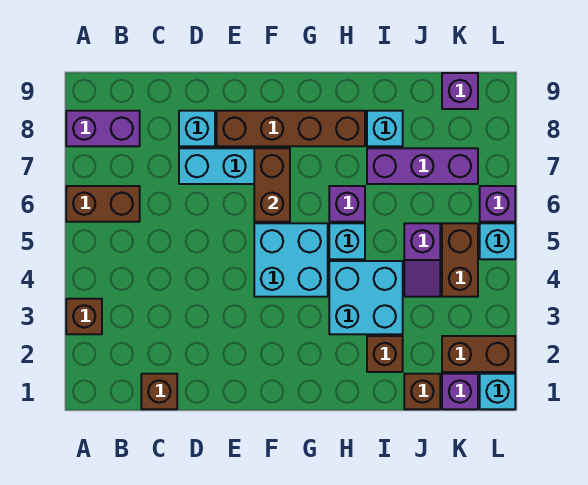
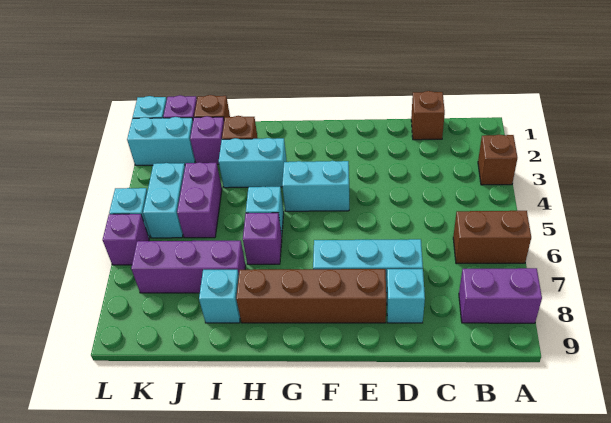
cyan brick F4:G5 level 1 -> cyan brick F4:G4 level 1
brown brick F6:F7 level 2 -> none
cyan brick H3:I4 level 1 -> cyan brick H3:I3 level 1
purple slope J4:J5 level 1 top 5 -> purple brick J4:J5 level 1
brown brick K2:L2 level 1 -> cyan brick K2:L2 level 1
brown brick K4:K5 level 1 -> cyan brick K4:K5 level 1
purple brick K9 level 1 -> purple brick J2 level 1

